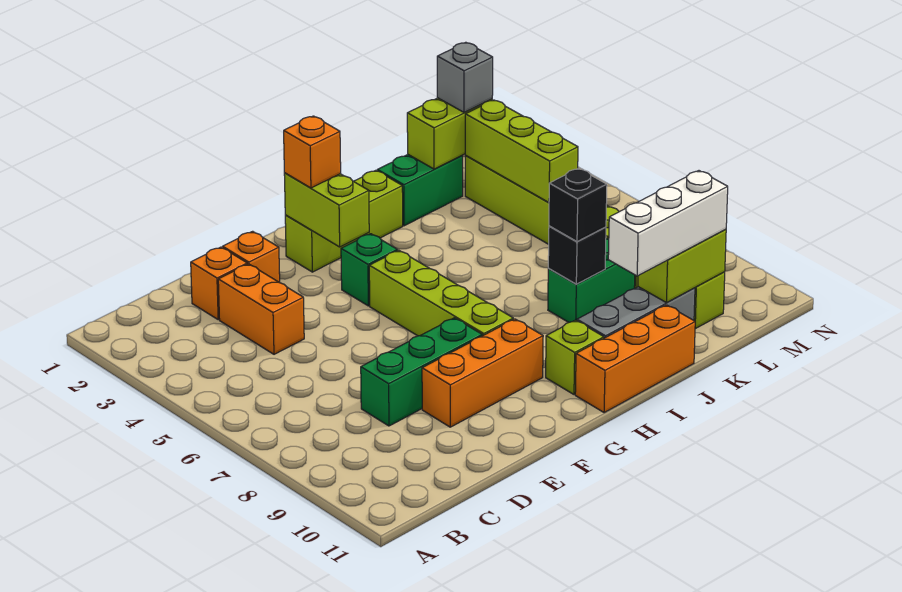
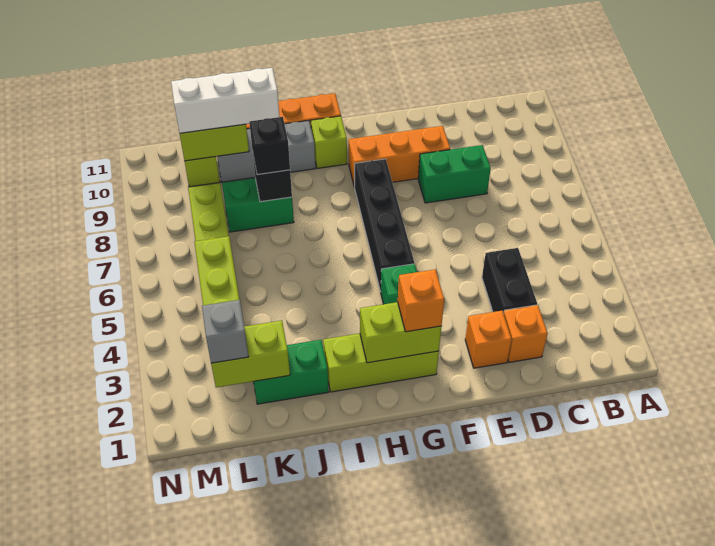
orange brick D3:D4 level 1 -> black brick D3:D4 level 1
green brick D8:F8 level 1 -> green brick D8:E8 level 1
lime brick G2:G3 level 2 -> lime brick G2:H2 level 2
lime brick G5:G8 level 1 -> black brick G5:G8 level 1

